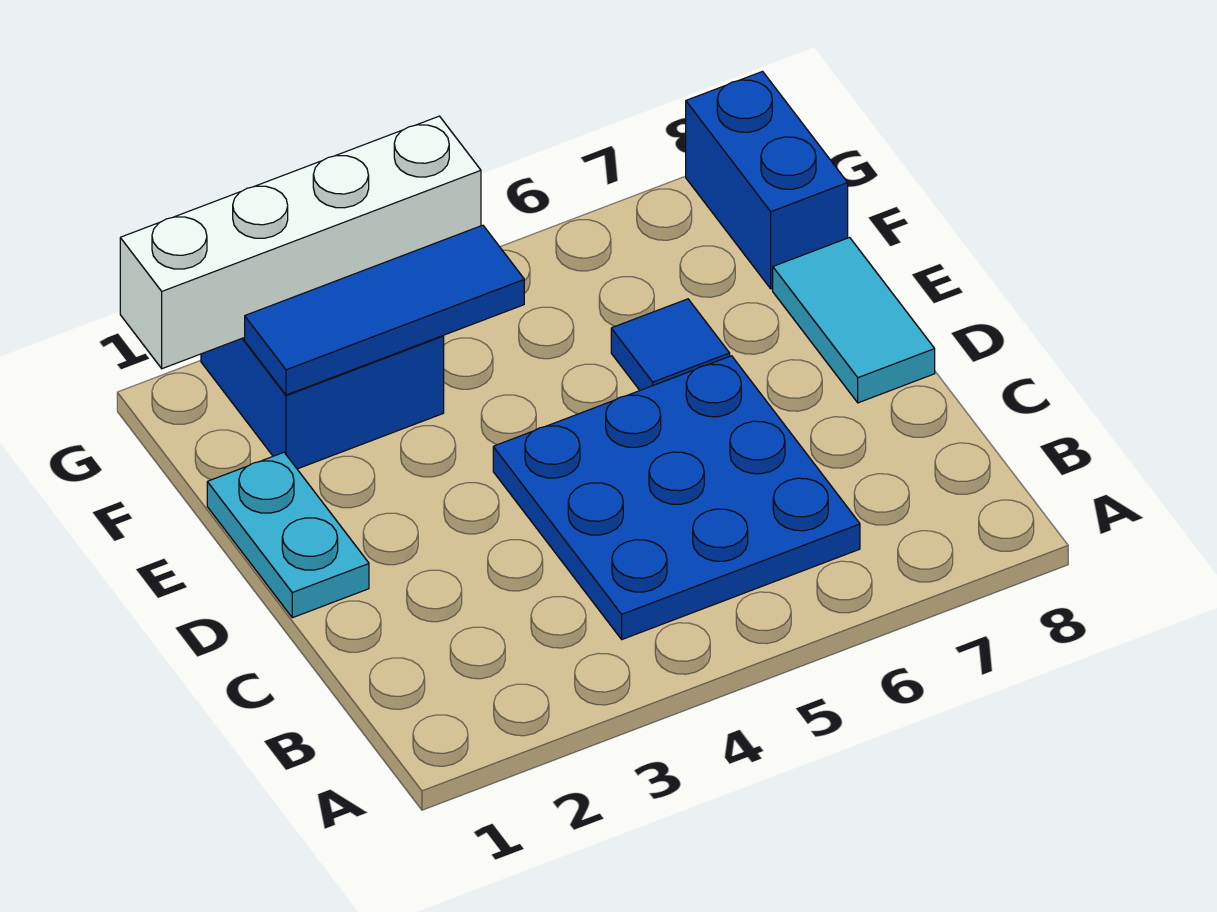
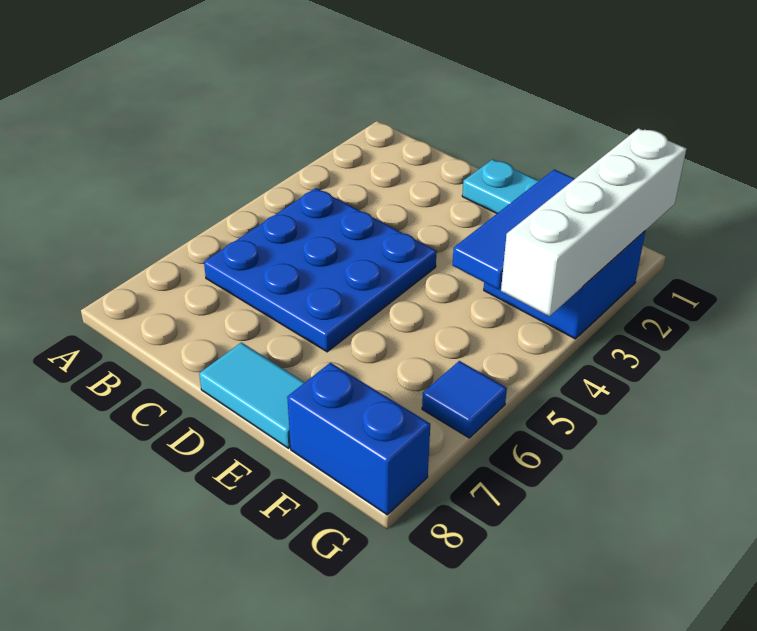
blue tile E6 level 1 -> blue tile G6 level 1

